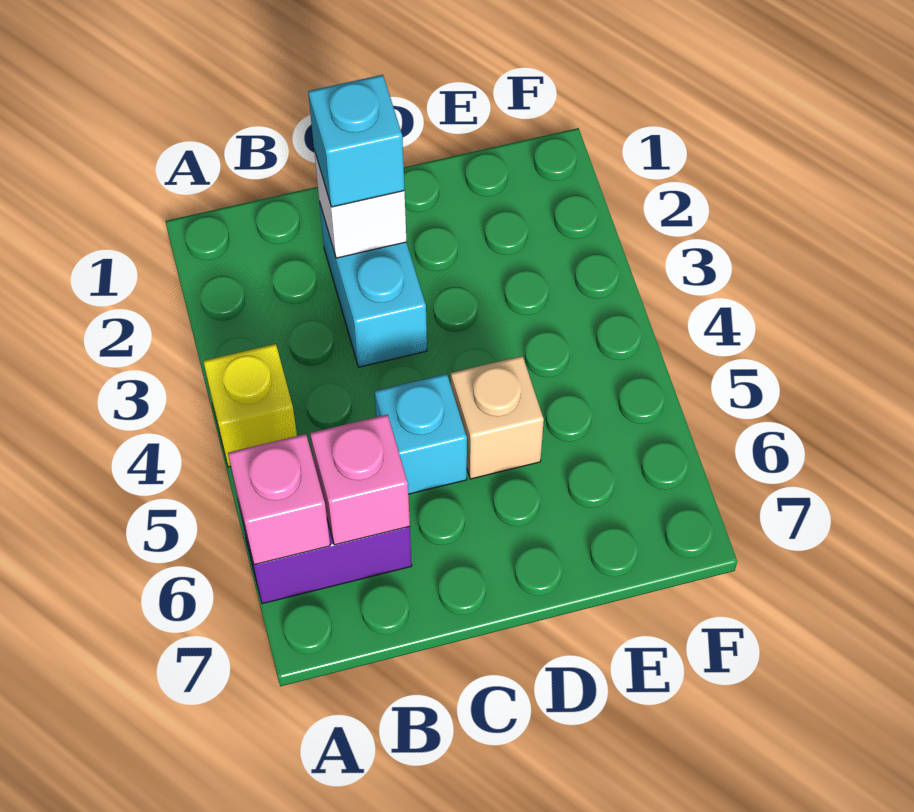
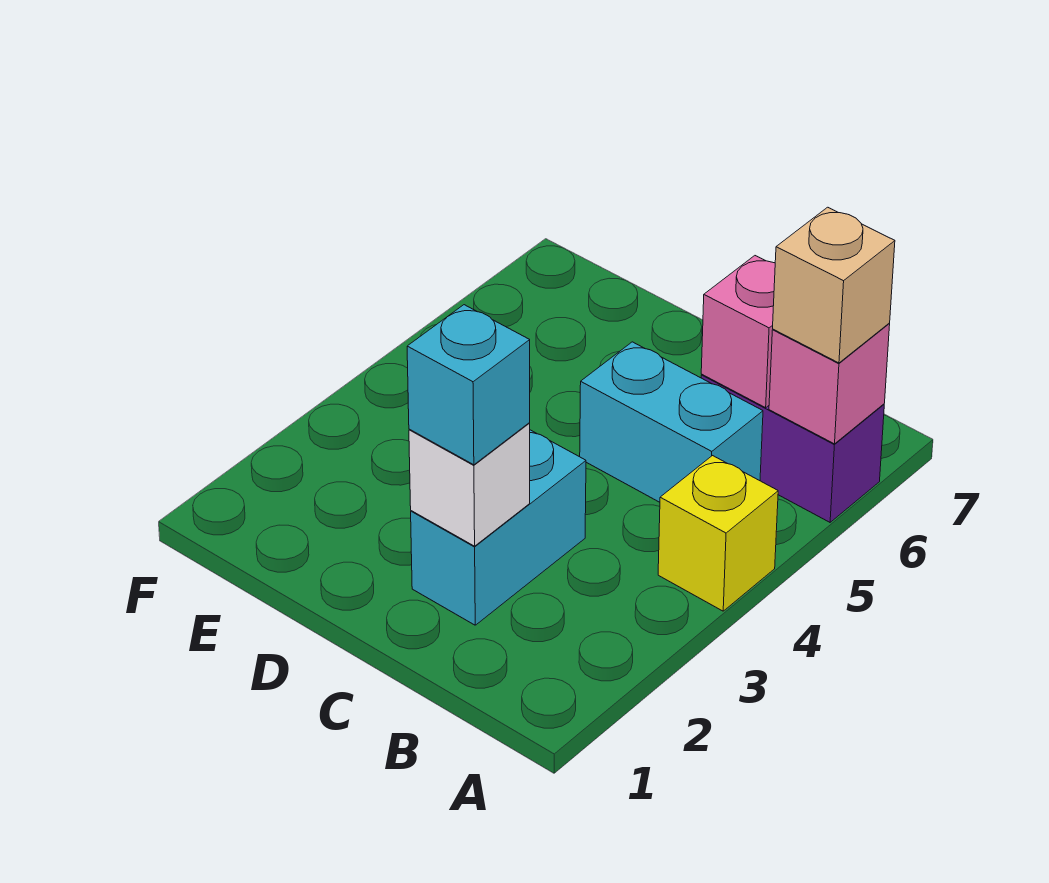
cyan brick C5 level 1 -> cyan brick B5:C5 level 1
tan brick D5 level 1 -> tan brick A6 level 3

